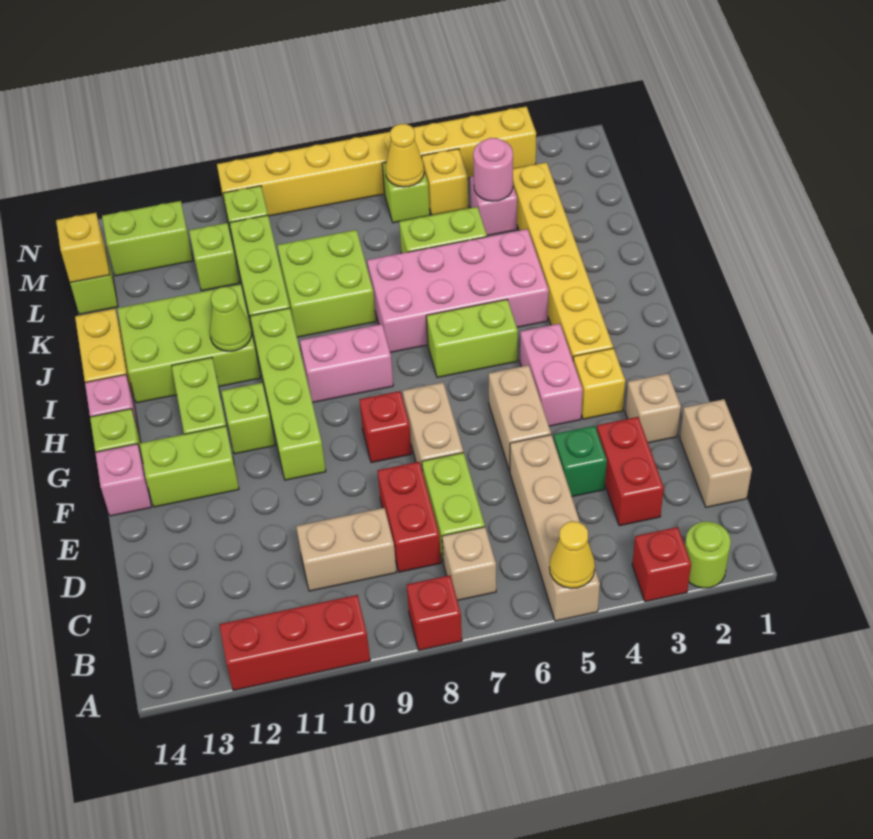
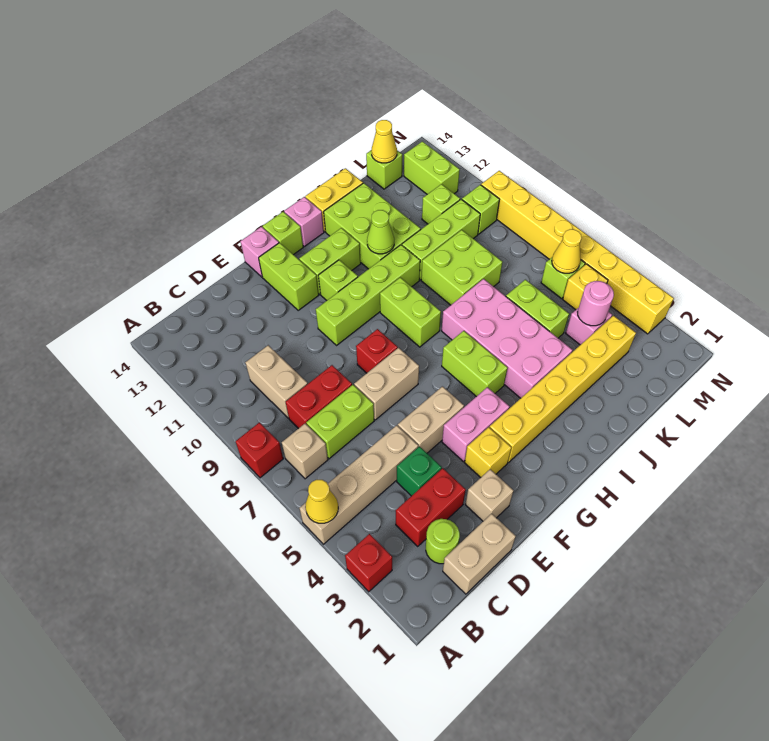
lime round brick A2 level 1 -> lime round brick C2 level 1
red brick A10:A12 level 1 -> none
pink brick H8:H9 level 1 -> lime brick H8:H9 level 1
yellow brick L14 level 2 -> yellow cone L14 level 2

